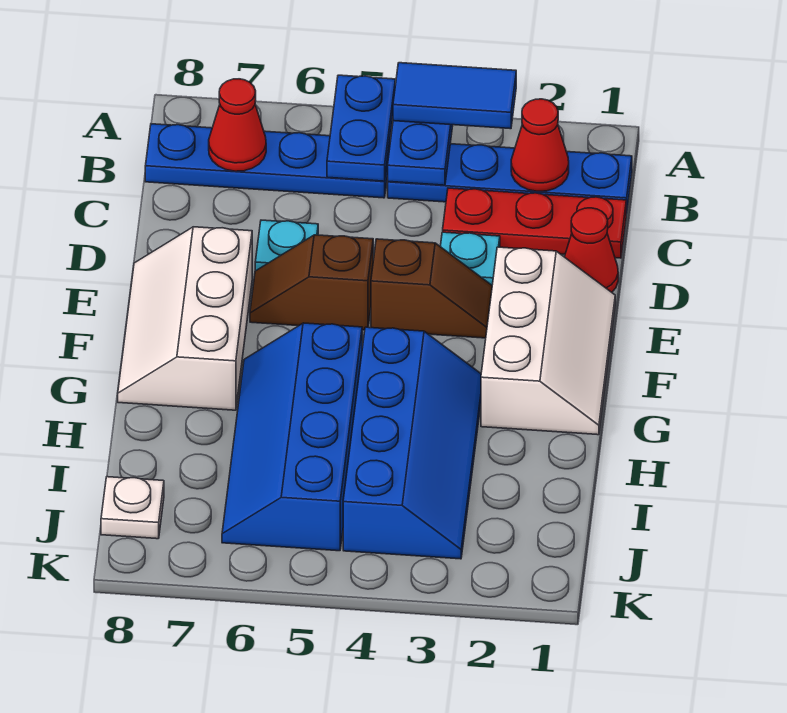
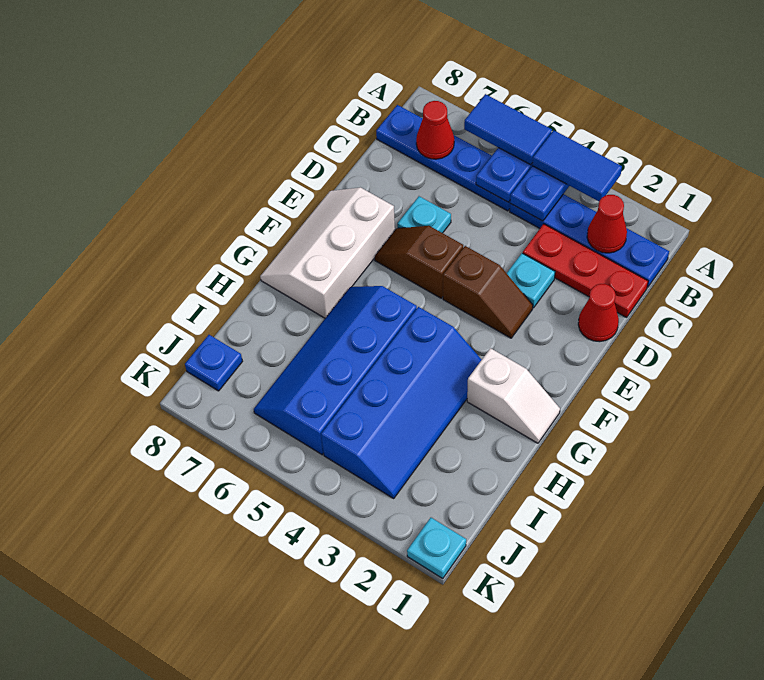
none -> blue tile A5:A6 level 3
white slope E1:G2 level 1 top 2 -> white slope G1:G2 level 1 top 2
white plate J8 level 1 -> blue plate J8 level 1
none -> cyan plate K1 level 1

